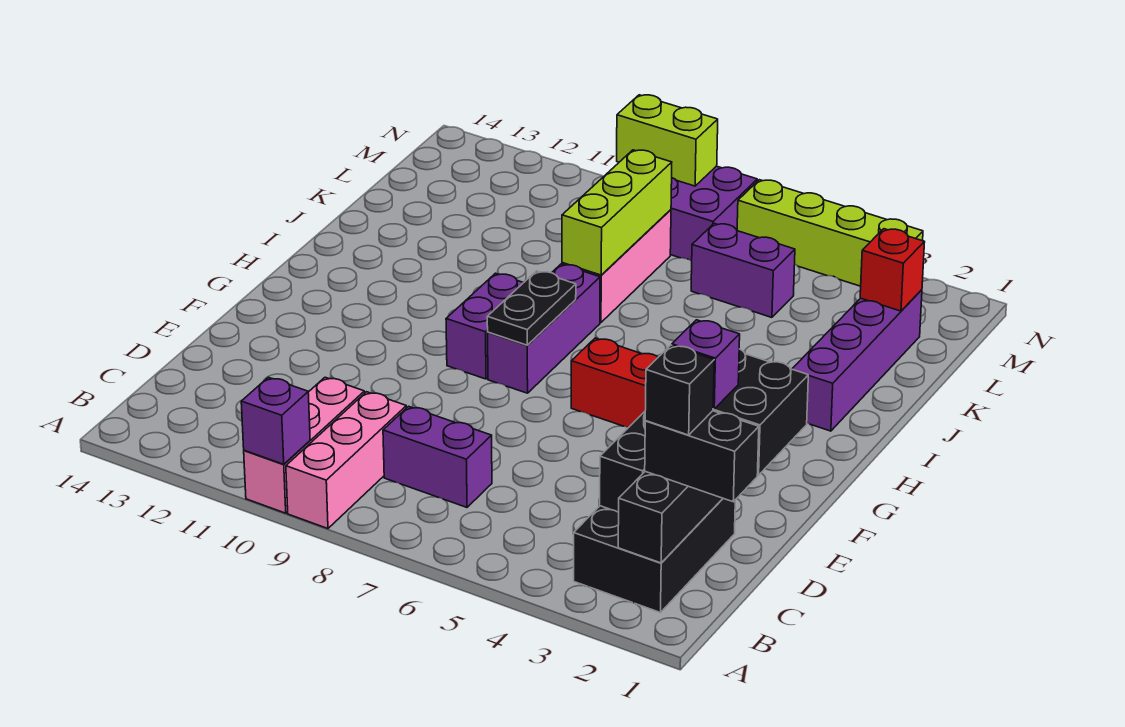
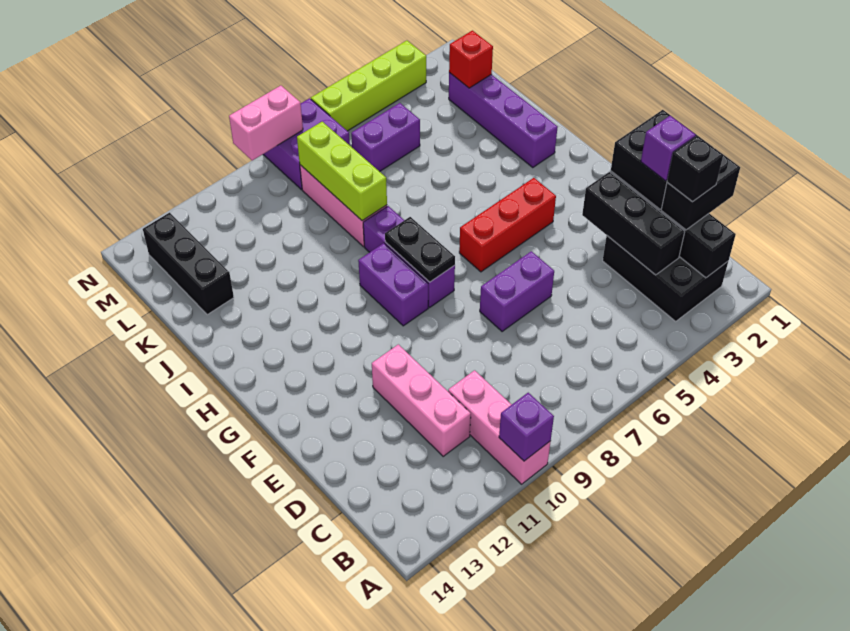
pink brick A9:C9 level 1 -> pink brick C11:E11 level 1
purple brick C7:C8 level 1 -> purple brick E6:E7 level 1
none -> black brick K13:M13 level 1
lime brick N8:N9 level 2 -> pink brick N8:N9 level 2

